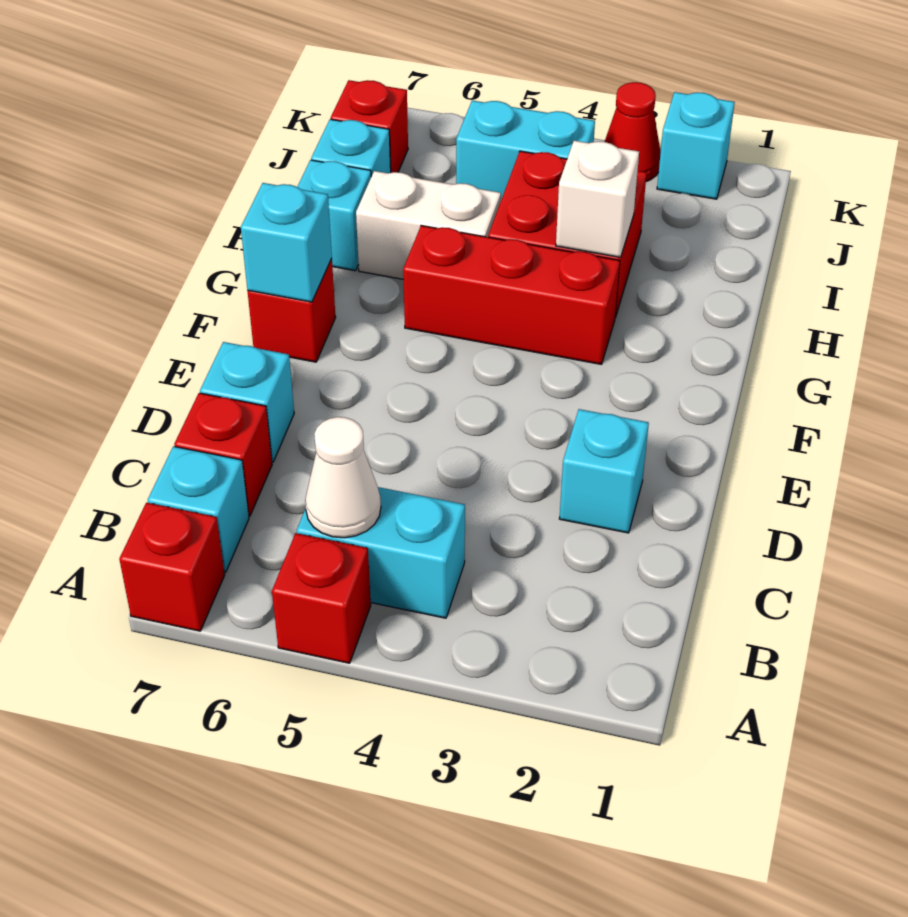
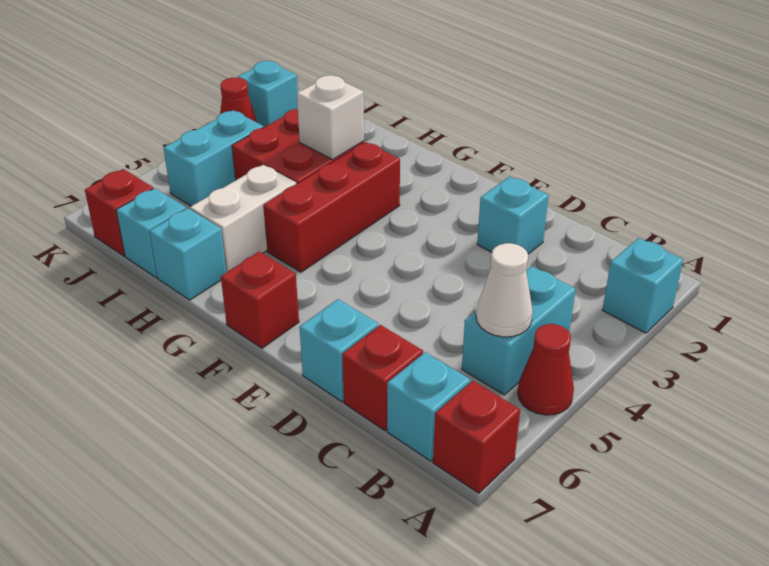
red brick A5 level 1 -> red cone A5 level 1
cyan brick F7 level 2 -> cyan brick A2 level 1

